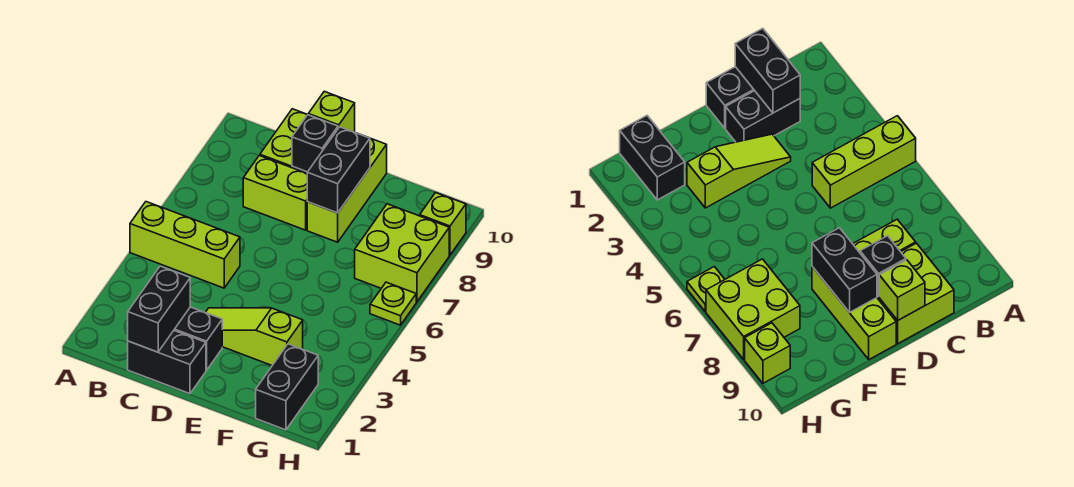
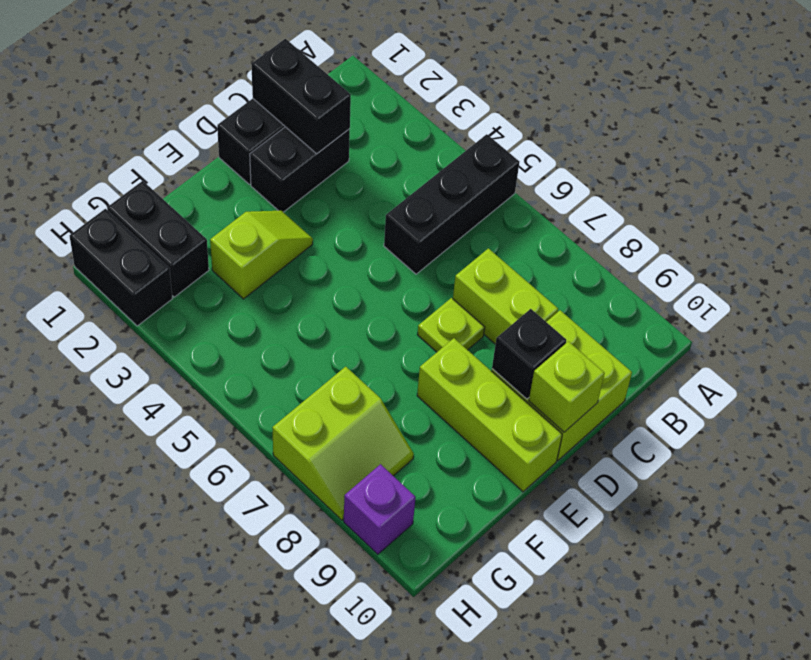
lime brick A5:C5 level 1 -> black brick A5:C5 level 1
lime brick C8:D8 level 1 -> lime brick C7:C8 level 1
lime slope D3:F3 level 1 top F -> lime slope E3:F3 level 1 top F
black brick E8:E9 level 2 -> black brick H1:H2 level 1
lime brick G7:H8 level 1 -> lime slope G7:H8 level 1 top 7
lime plate H6 level 1 -> lime plate D7 level 1
lime brick H9 level 1 -> purple brick H9 level 1

